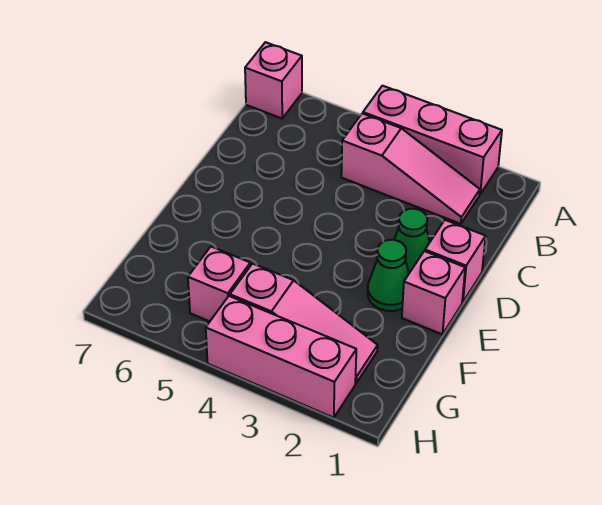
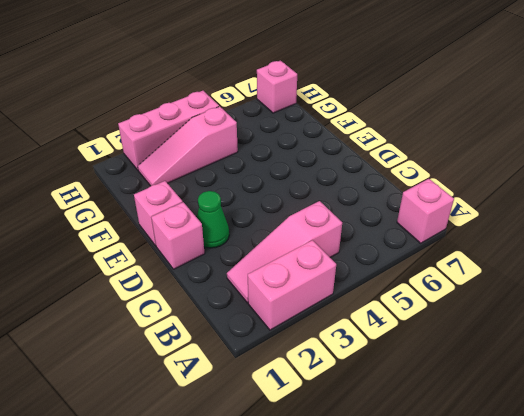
pink brick A2:A4 level 1 -> pink brick A2:A3 level 1
green cone E2 level 1 -> none
pink brick G5 level 1 -> pink brick H7 level 1

